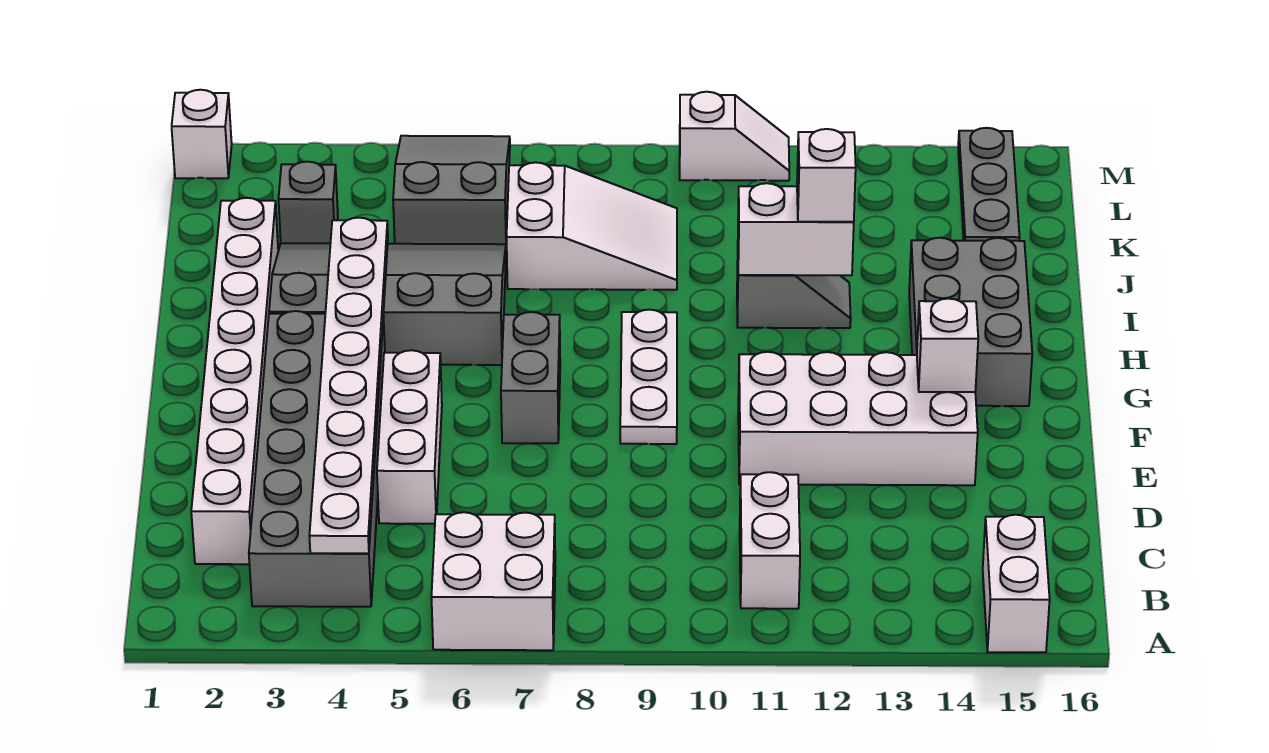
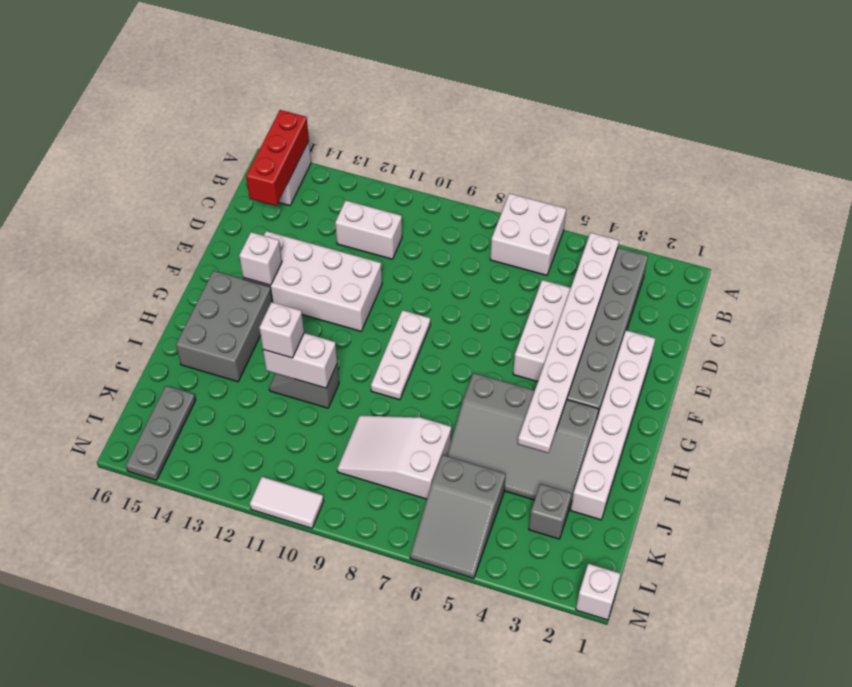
none -> red brick A15:C15 level 2
white brick B11:C11 level 1 -> white brick C11:C12 level 1
white brick C2:J2 level 1 -> white brick E2:J2 level 1
grey brick F7:G7 level 1 -> none
white slope M10:M11 level 1 top 10 -> white tile M10:M11 level 1

